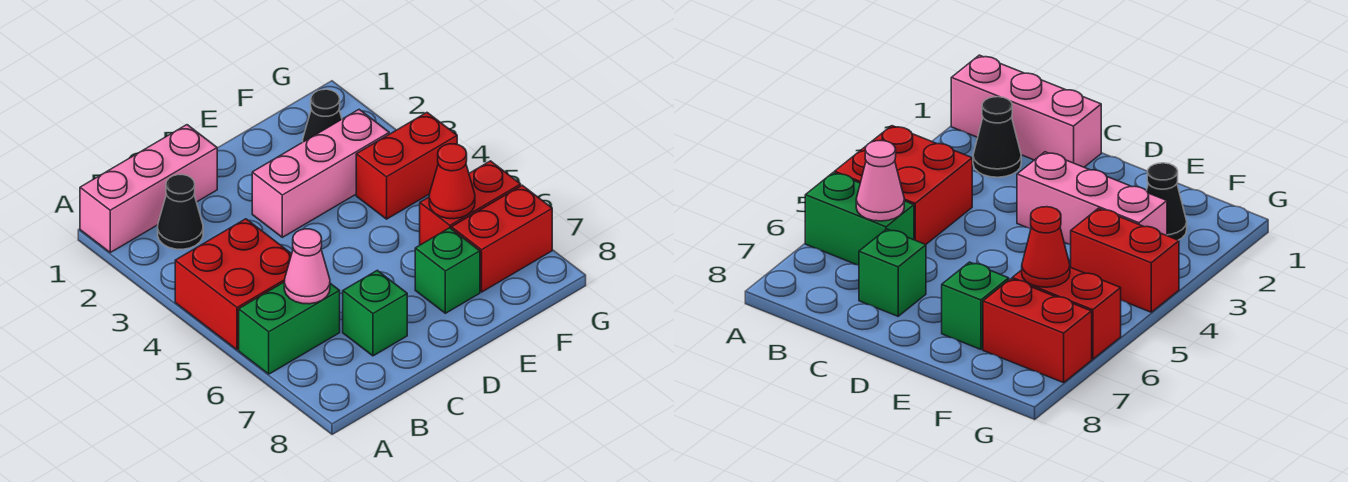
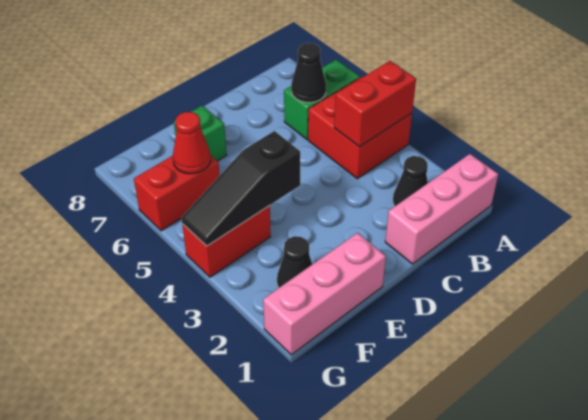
pink cone B6 level 2 -> black cone B6 level 2
green brick C7 level 1 -> none
pink brick D3:F3 level 1 -> pink brick E1:G1 level 1
none -> black slope E4:G4 level 2 top E
red brick F7:G7 level 1 -> red brick A4:B4 level 2

